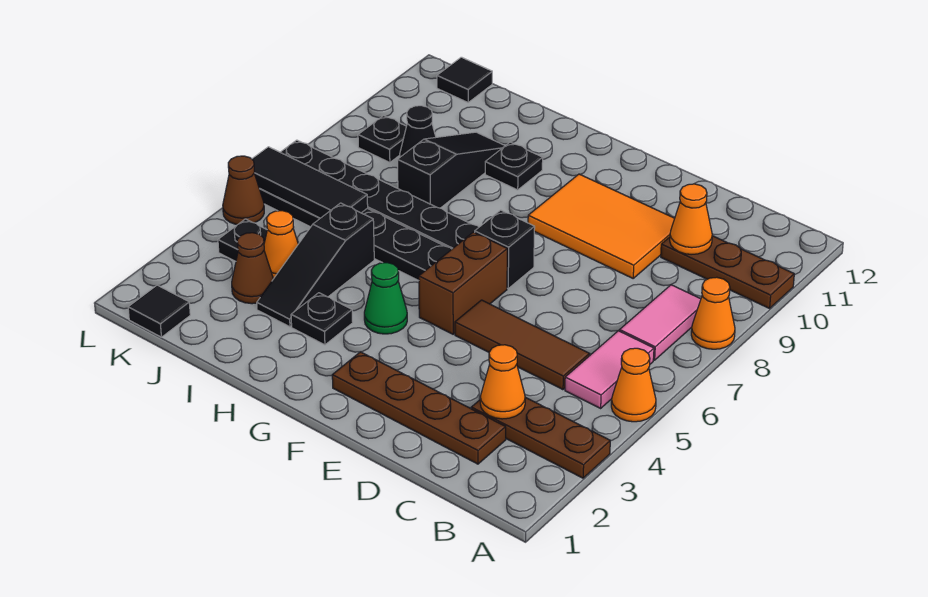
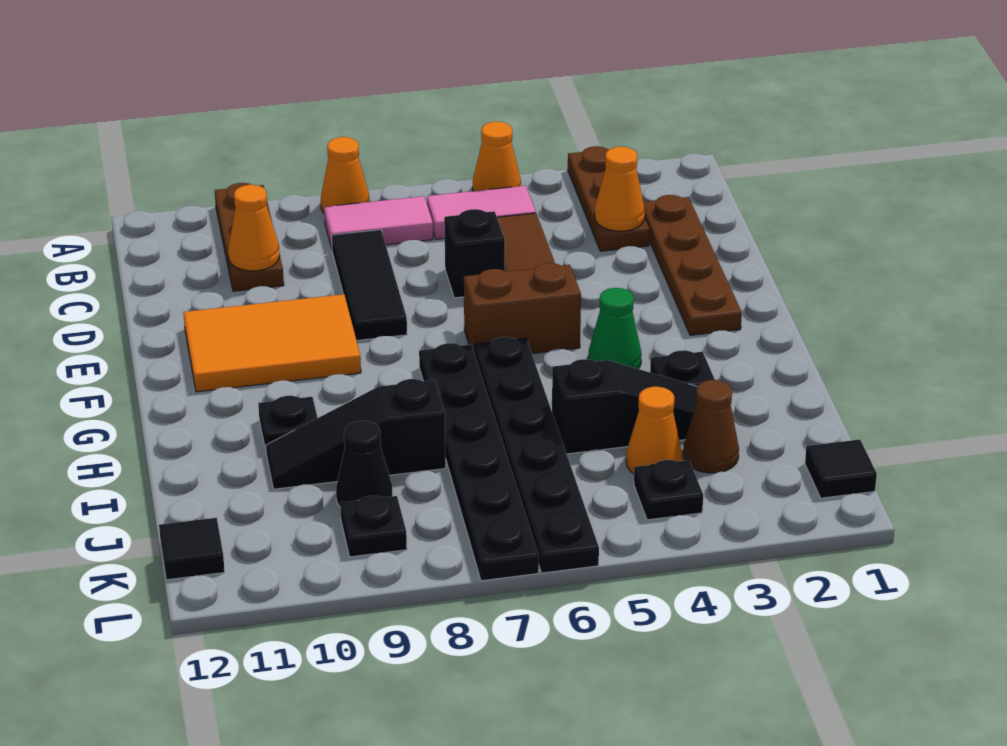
orange tile D9:F10 level 1 -> orange tile E9:F11 level 1
black brick F7 level 1 -> black brick D6 level 1
black tile J6:L6 level 2 -> black tile C8:E8 level 1
brown cone L5 level 1 -> none

